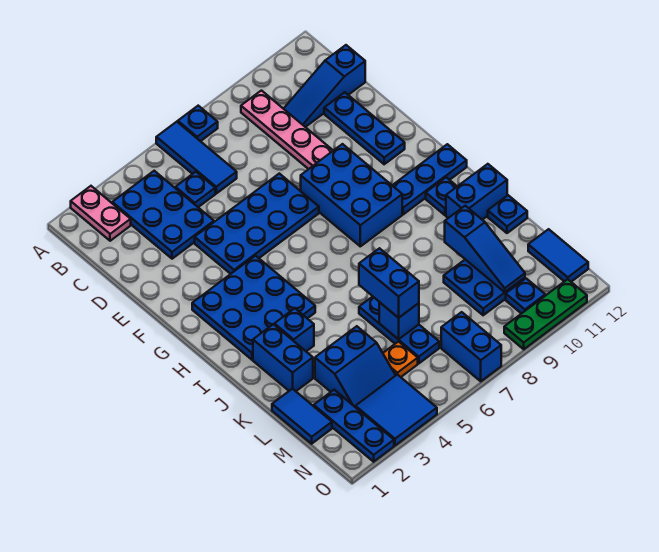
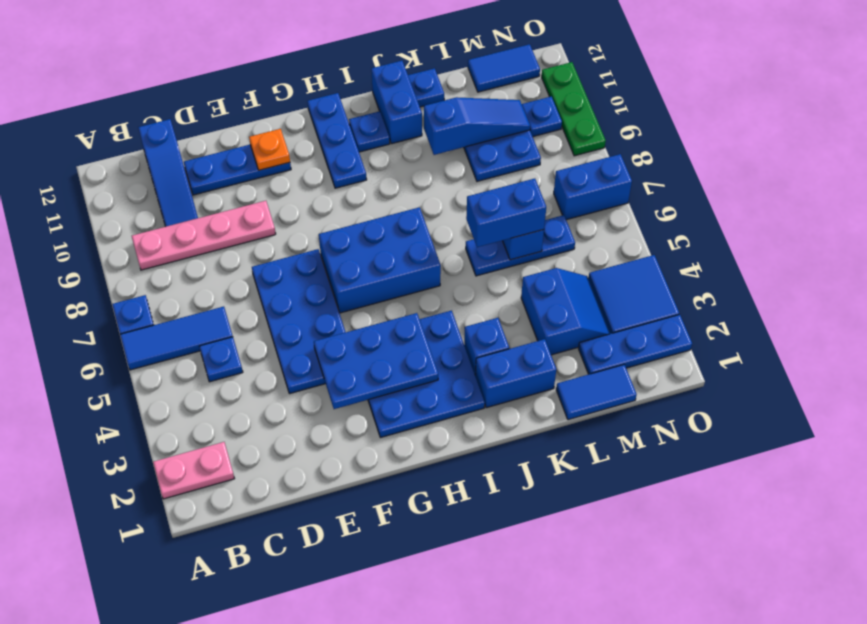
blue plate B3:D4 level 1 -> blue plate F3:H4 level 2
blue brick F8:H9 level 1 -> blue brick G6:I7 level 1
orange plate M5 level 1 -> orange plate F11 level 2

